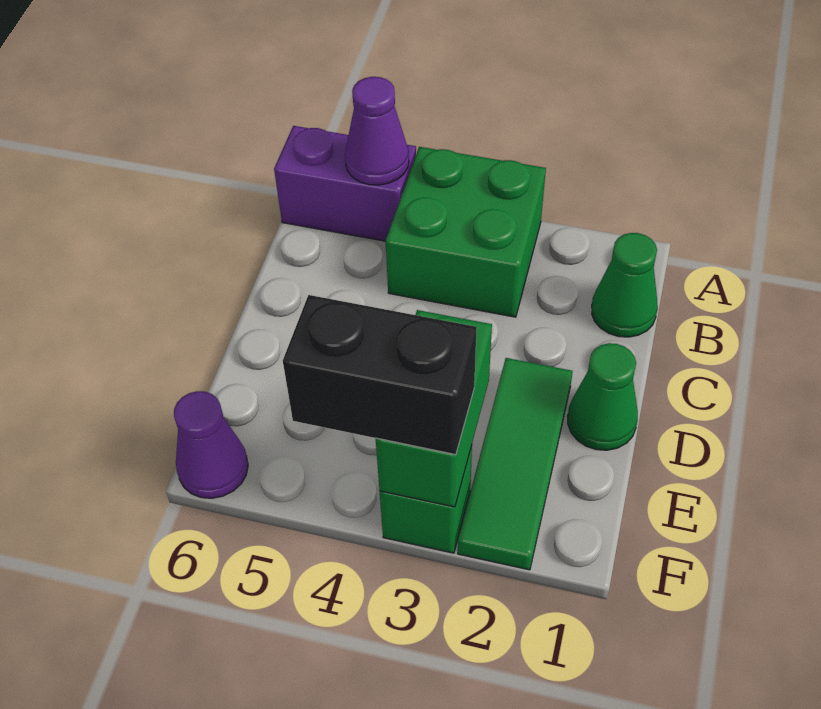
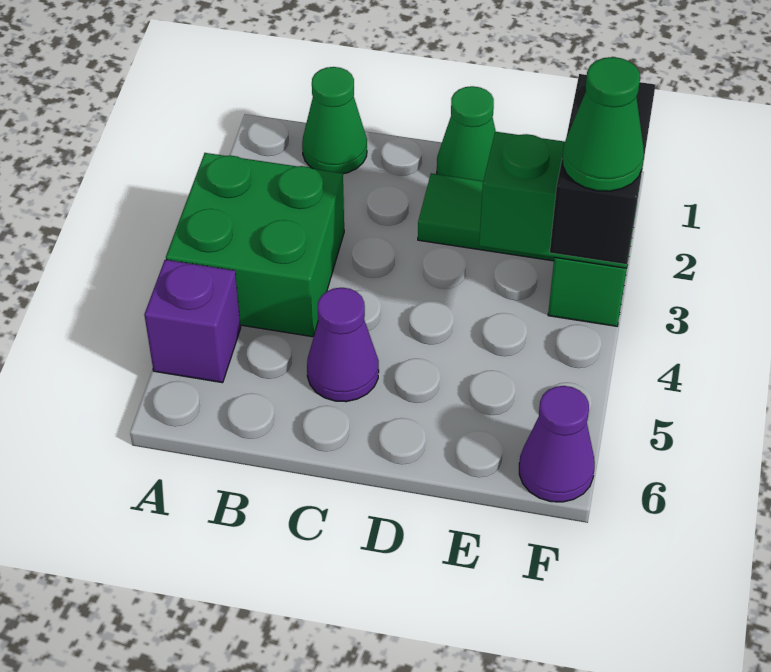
purple brick A5:A6 level 1 -> purple brick A5 level 1
purple cone A5 level 2 -> purple cone C5 level 1
none -> green cone F4 level 4

